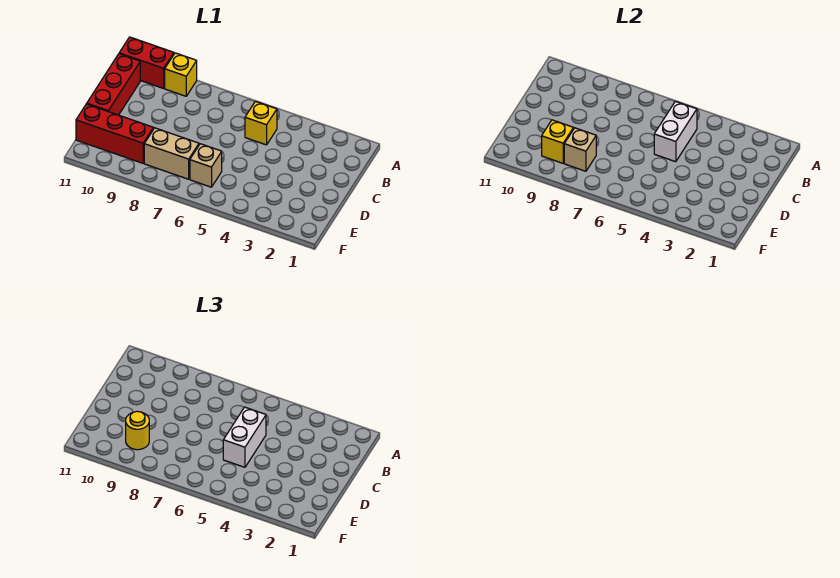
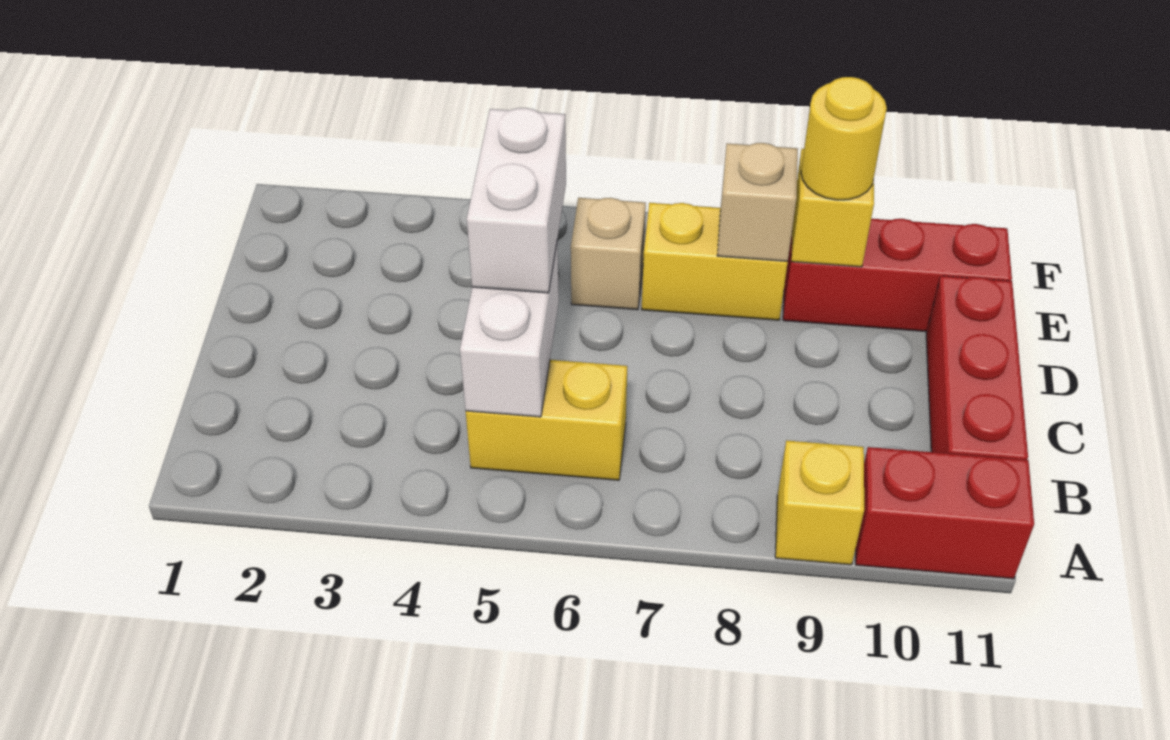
yellow brick B5 level 1 -> yellow brick B5:B6 level 1
tan brick E7:E8 level 1 -> yellow brick E7:E8 level 1

